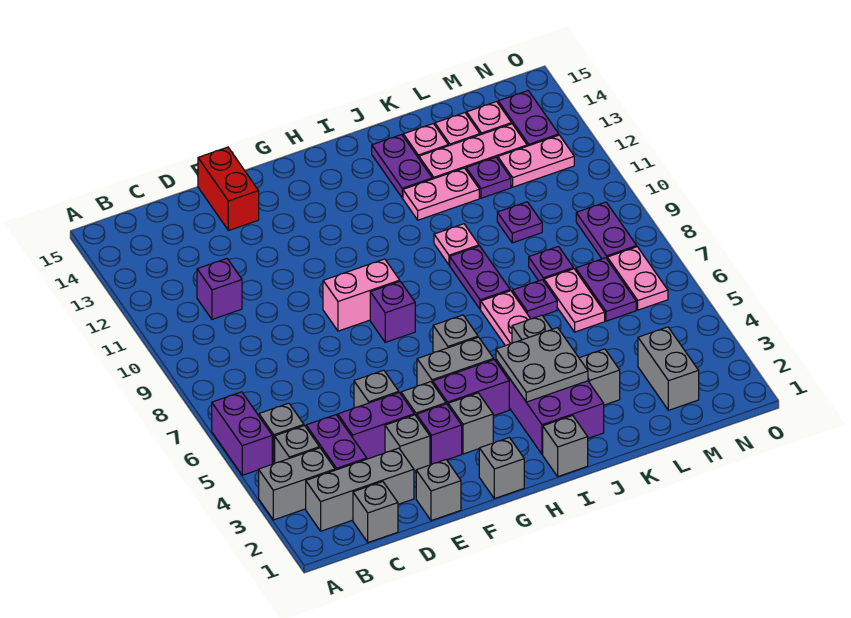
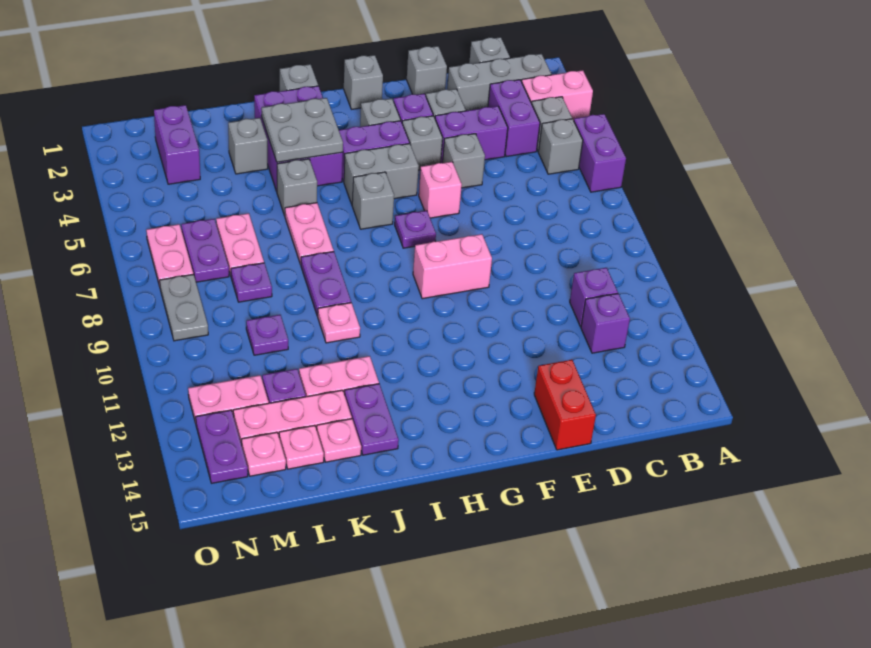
grey brick A3:B3 level 1 -> pink brick A3:B3 level 1
none -> pink brick F6 level 1
purple brick G8 level 1 -> purple brick C12 level 1
purple plate K7 level 1 -> purple plate G7 level 1
grey brick M2:M3 level 1 -> purple brick M2:M3 level 1
purple plate N8:N9 level 1 -> grey plate N8:N9 level 1

